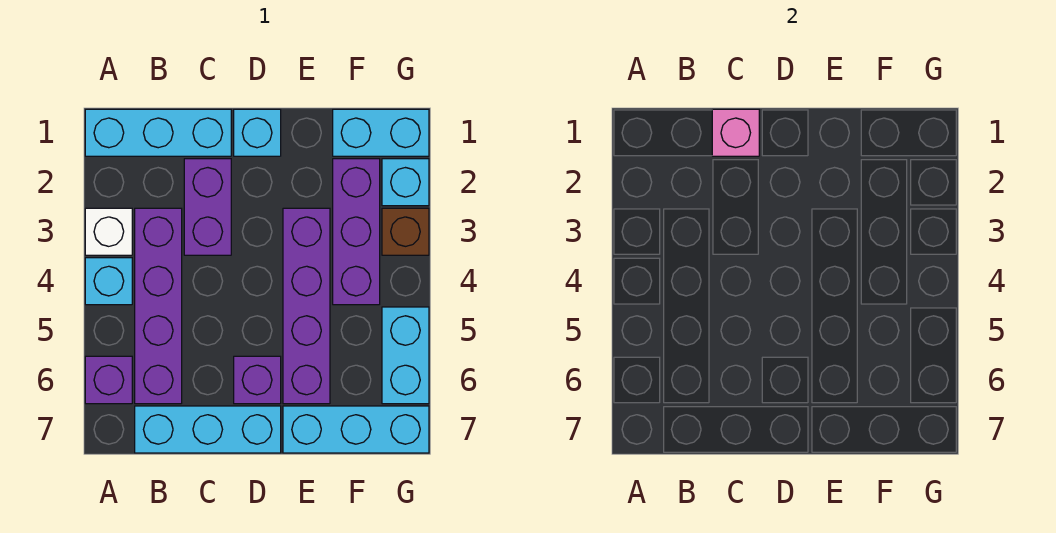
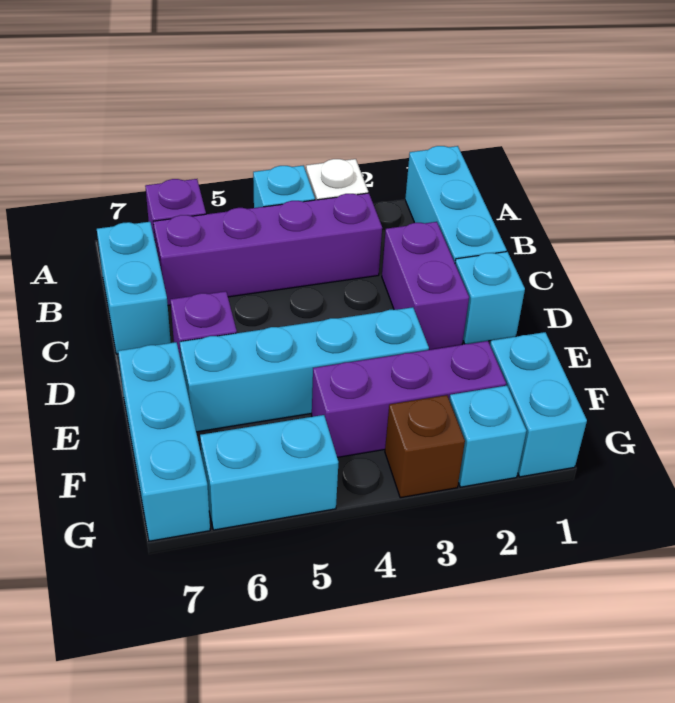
cyan brick B7:D7 level 1 -> cyan brick B7:C7 level 1
pink brick C1 level 2 -> none
purple brick C2:C3 level 1 -> purple brick C2:D2 level 1
purple brick E3:E6 level 1 -> cyan brick E3:E6 level 1

